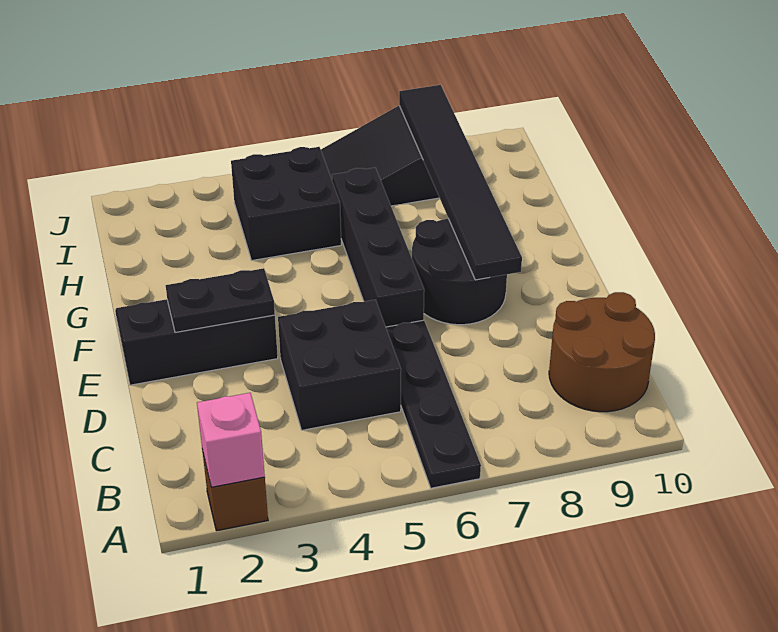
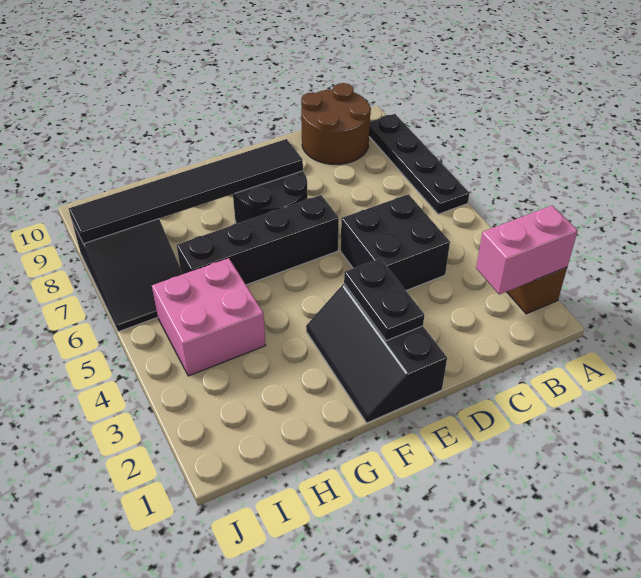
pink brick A2 level 2 -> pink brick A2:B2 level 2
black plate A6:D6 level 1 -> black plate A6:A9 level 1
black brick H4:I5 level 1 -> pink brick H4:I5 level 1

